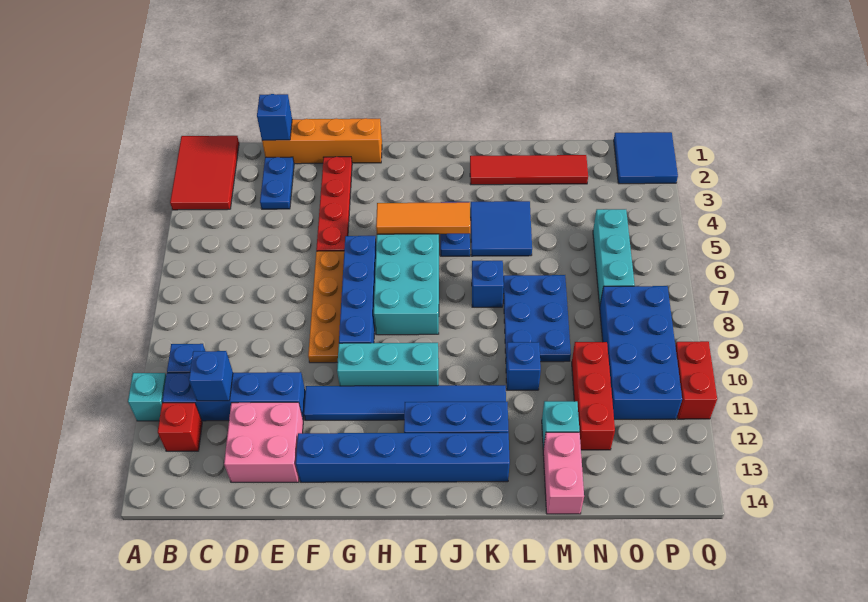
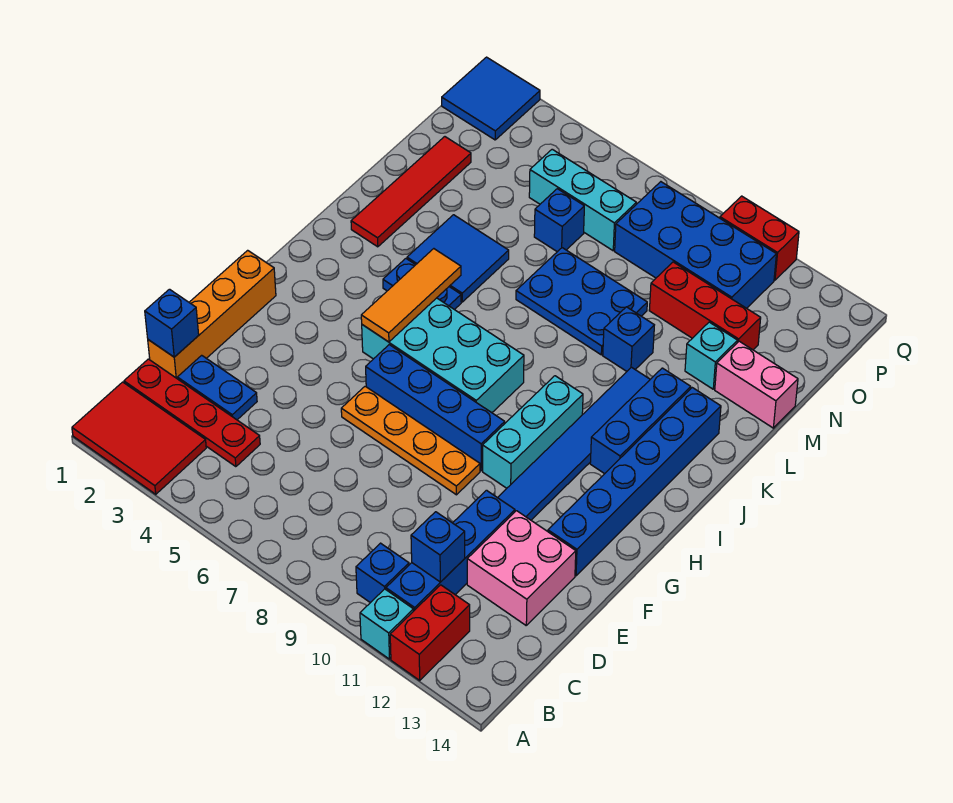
red brick B12 level 1 -> red brick A12:B12 level 1
red plate F2:F5 level 1 -> red plate C1:C4 level 1
blue brick K7 level 1 -> blue brick N6 level 1

